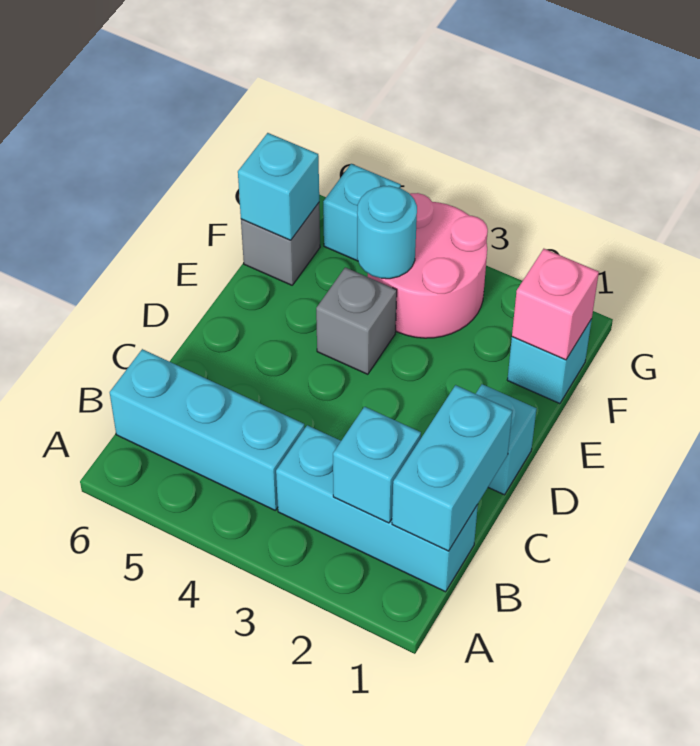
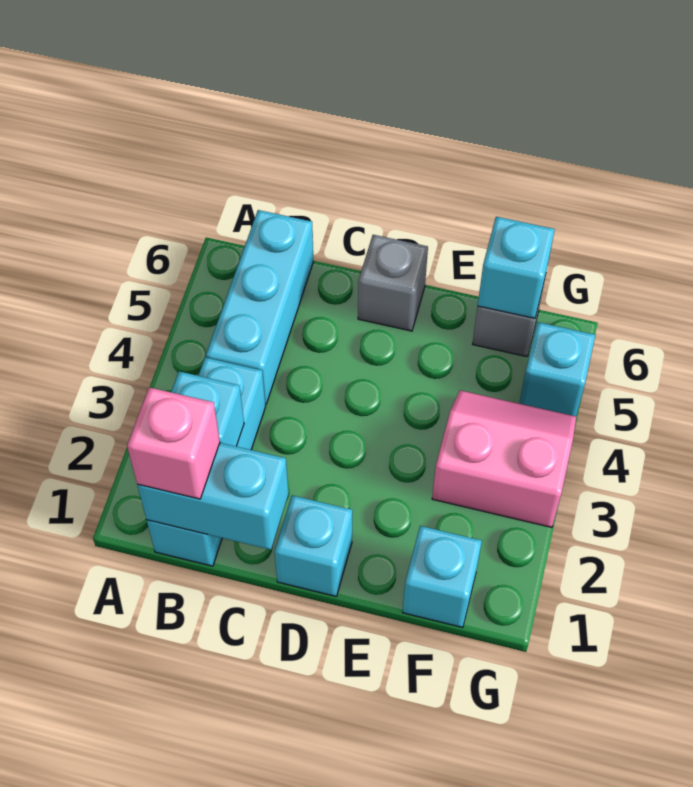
grey brick E4 level 1 -> grey brick D6 level 1
pink brick F1 level 2 -> pink brick B1 level 3
pink round brick F3:G4 level 1 -> pink slope F3:G4 level 1 top 3
cyan round brick F4 level 2 -> none

